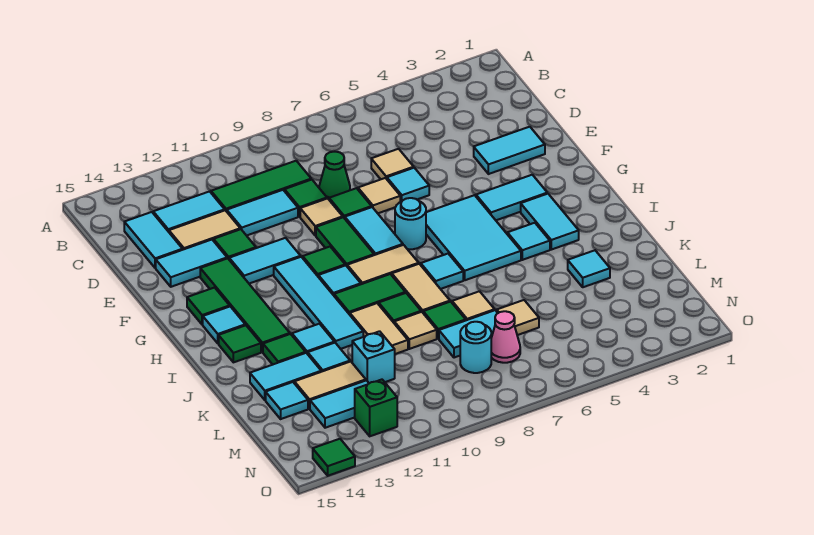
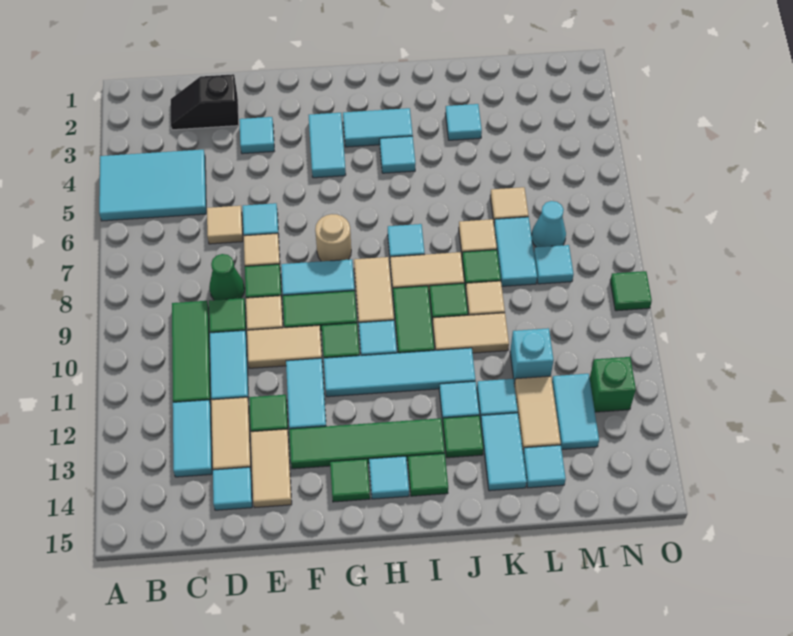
none -> black slope C2:D2 level 1 top D
cyan tile C14:D14 level 1 -> cyan tile D14 level 1
cyan tile E2:E3 level 1 -> cyan tile E3 level 1
none -> tan tile E10:F10 level 1
cyan tile E13:E14 level 1 -> tan tile E13:E14 level 1
cyan tile G5:I6 level 1 -> cyan tile A4:C5 level 1
cyan round brick G7 level 1 -> tan round brick G7 level 1
pink cone M7 level 1 -> cyan cone M7 level 1
cyan round brick M8 level 1 -> cyan tile M8 level 1
green tile O14 level 1 -> green tile O9 level 1

